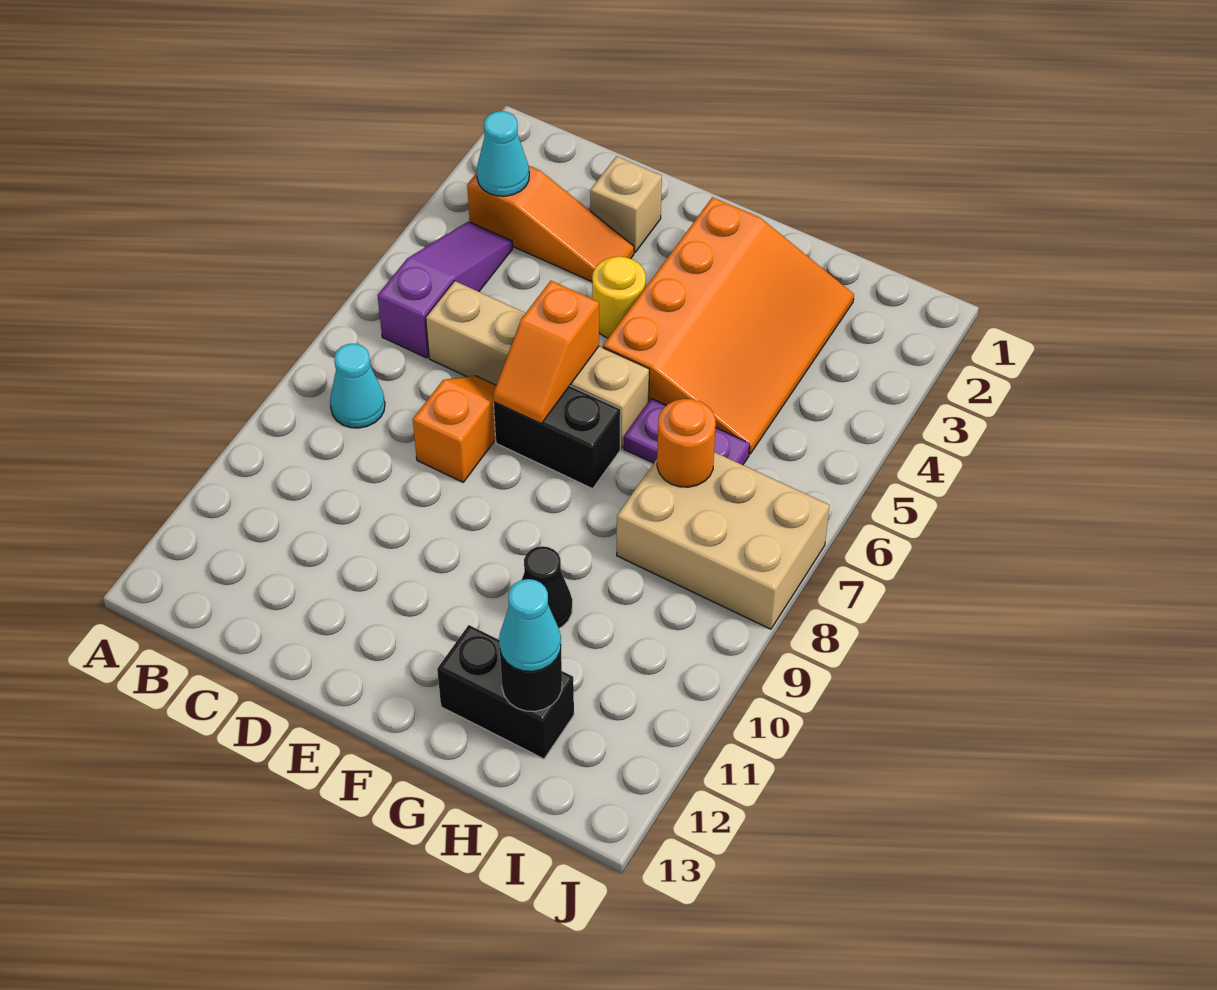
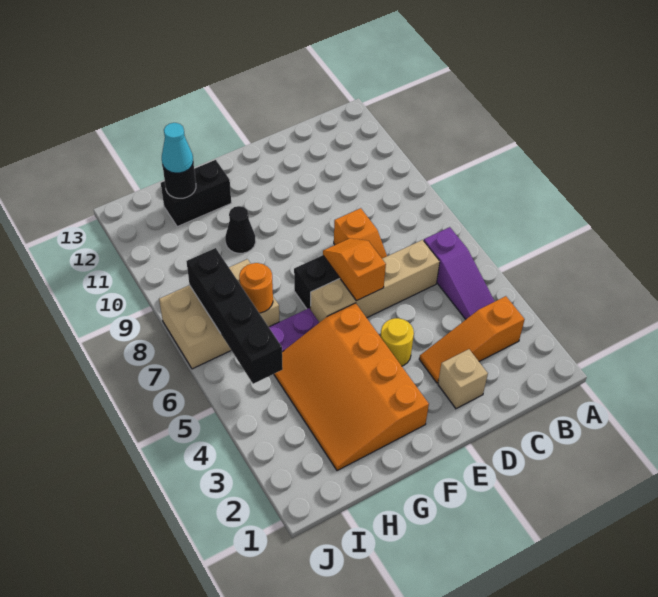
cyan cone B3 level 2 -> none
cyan cone B8 level 1 -> none
none -> black brick I5:I8 level 2

